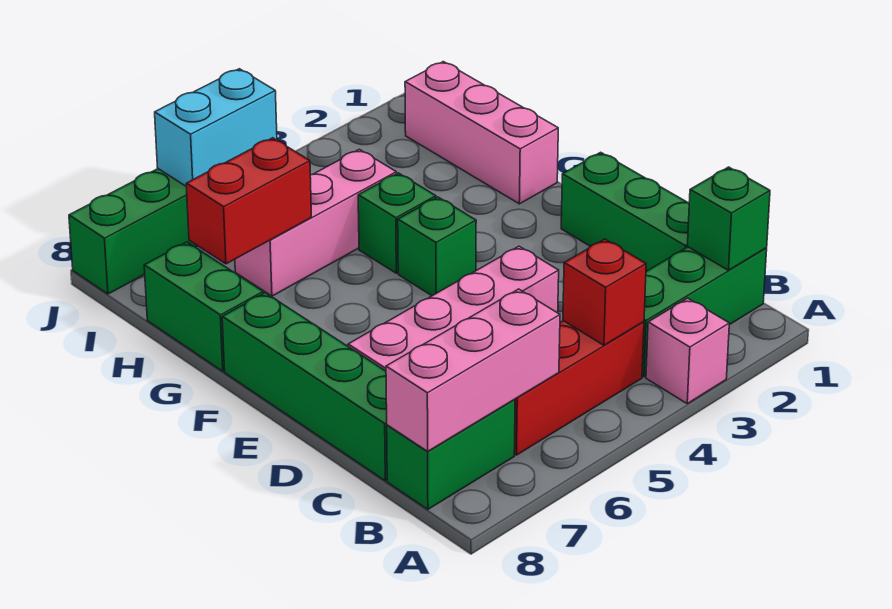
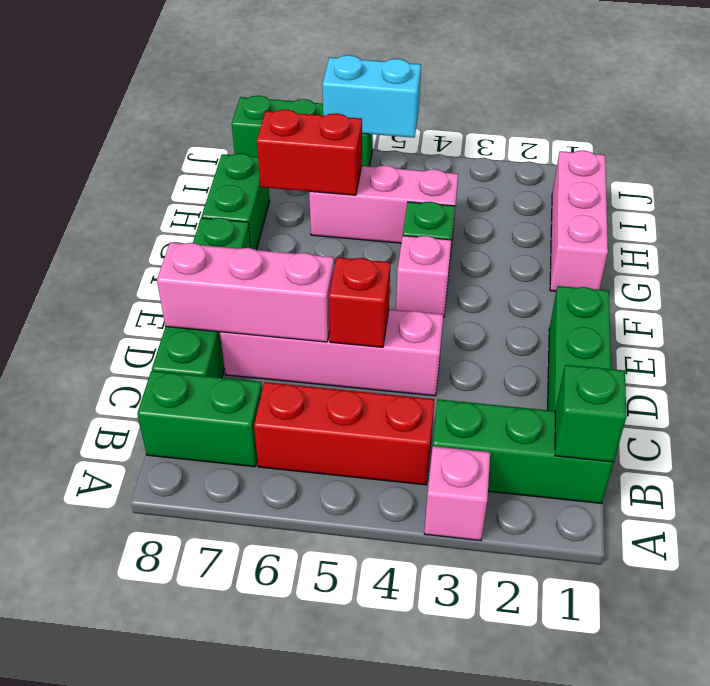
red brick B4 level 2 -> red brick D5 level 2
pink brick B6:B8 level 2 -> pink brick D6:D8 level 2
green brick F4 level 1 -> pink brick F4 level 1

